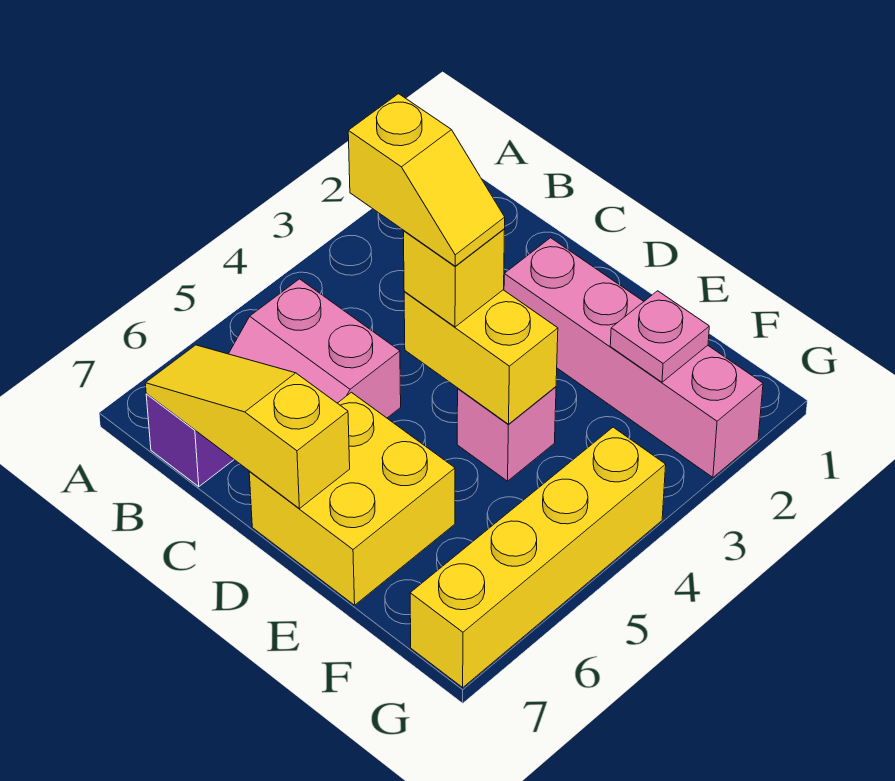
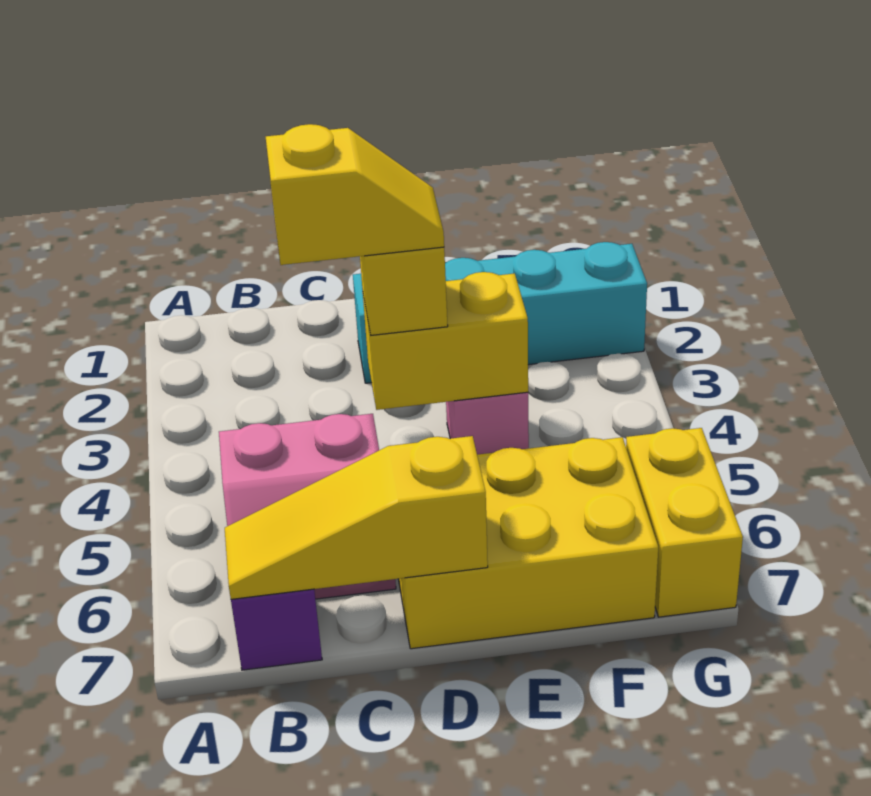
pink brick D2:G2 level 1 -> cyan brick D2:G2 level 1
yellow brick D6:E7 level 1 -> yellow brick D6:F7 level 1
pink plate F2 level 2 -> none
yellow brick G4:G7 level 1 -> yellow brick G6:G7 level 1

